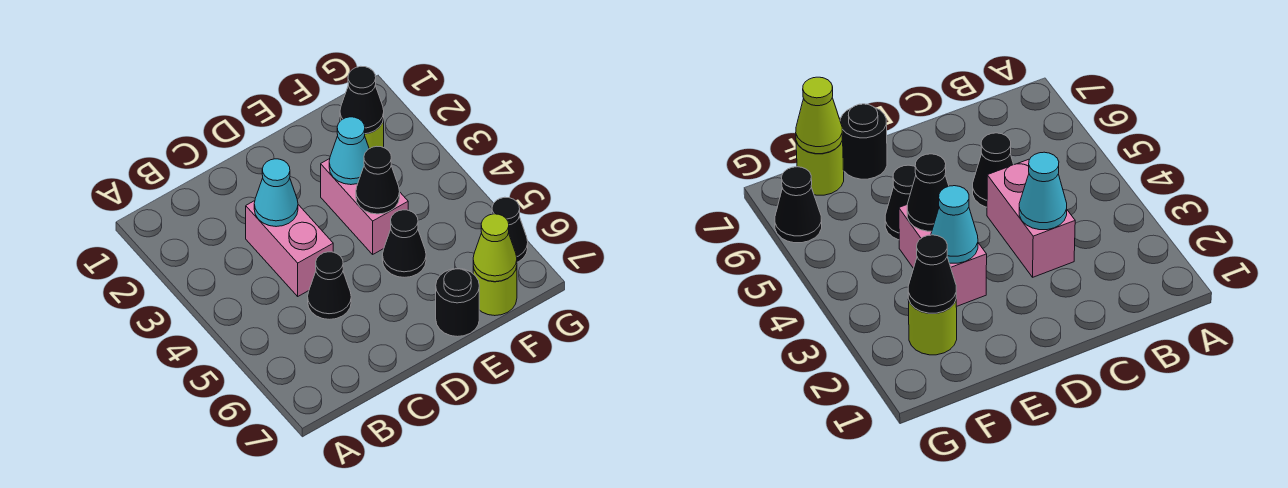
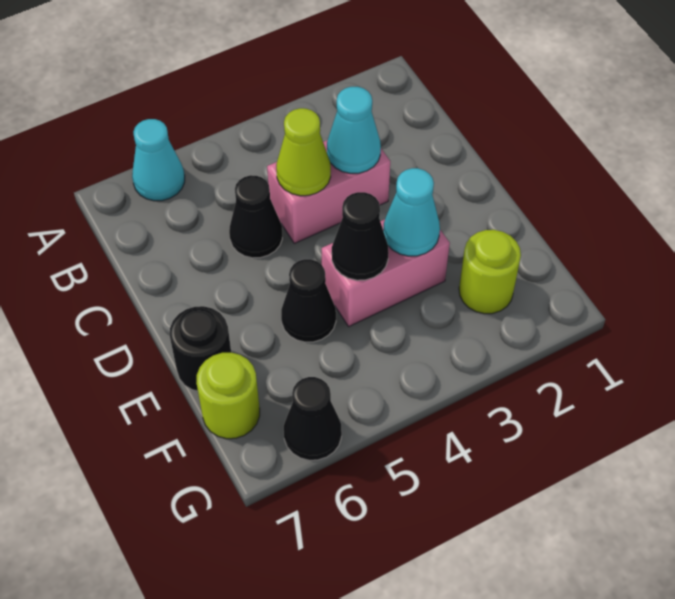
none -> cyan cone A6 level 1
black cone F2 level 2 -> none
lime cone F7 level 2 -> lime cone C4 level 2

